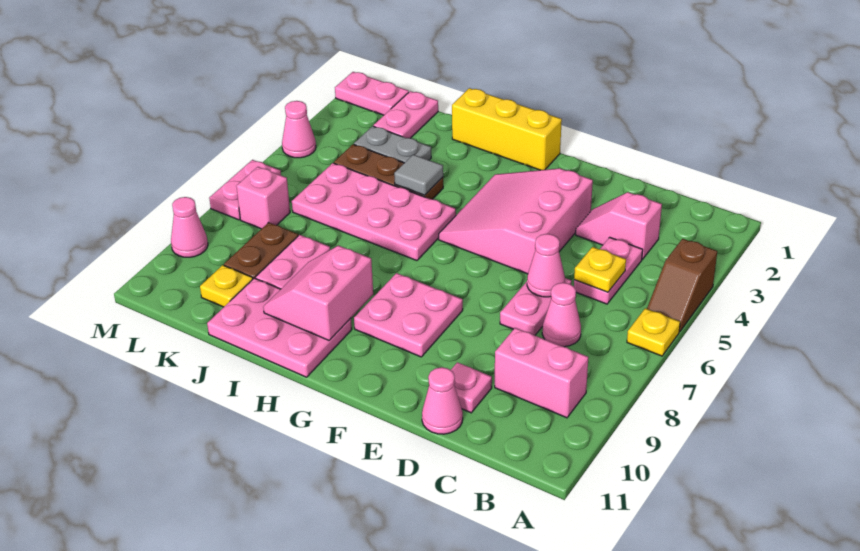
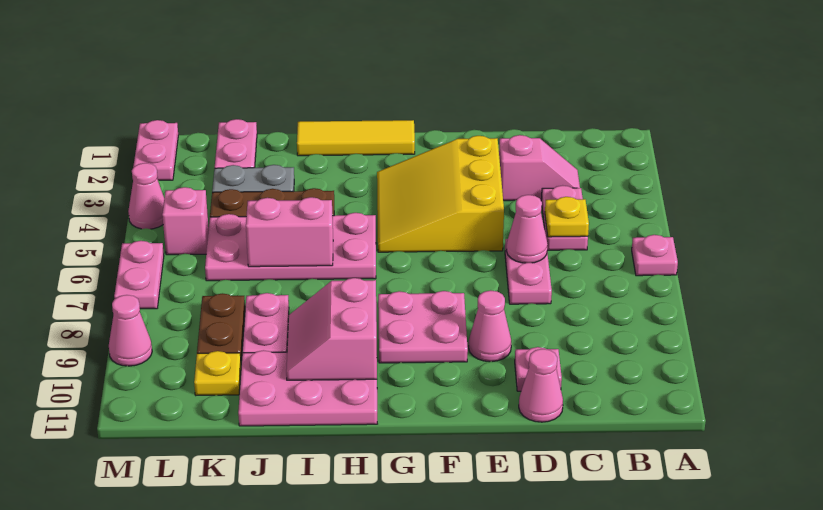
brown slope A4:A5 level 1 top 4 -> none
yellow plate A6 level 1 -> pink plate A6 level 1
pink brick B9:C9 level 1 -> pink brick I6:J6 level 2
pink slope C3:D3 level 1 top C -> pink slope C3:D3 level 1 top D
pink cone C7 level 1 -> pink cone E9 level 1
pink slope E3:G5 level 1 top E -> yellow slope E3:G5 level 1 top E
yellow brick G1:I1 level 1 -> yellow tile G1:I1 level 1
grey tile I4 level 2 -> none
pink plate L1:M1 level 1 -> pink plate M1:M2 level 1
pink brick L7 level 1 -> pink brick L5 level 1

